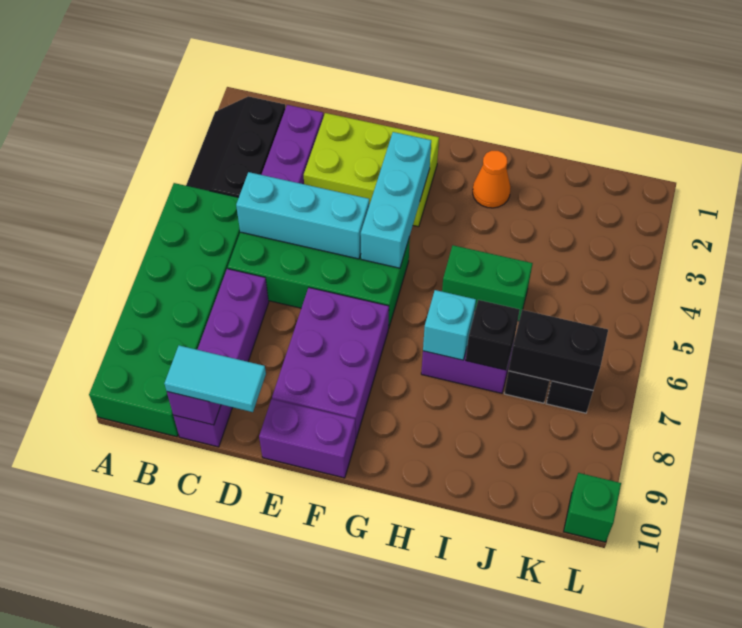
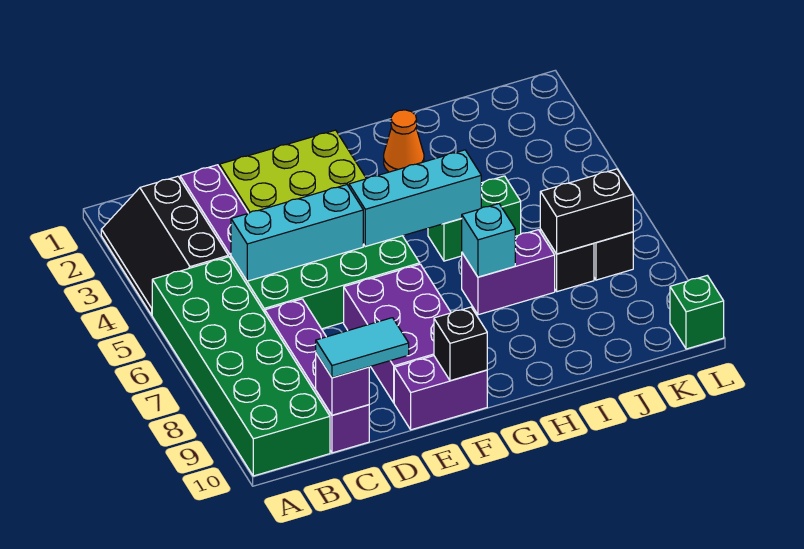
cyan brick F3:F5 level 2 -> cyan brick F5:H5 level 2
black brick I7 level 2 -> black brick F10 level 2

